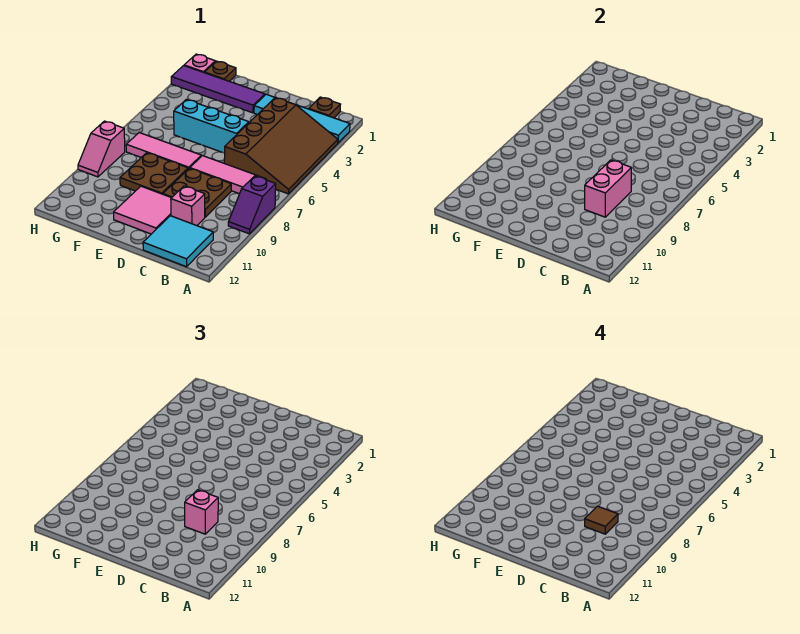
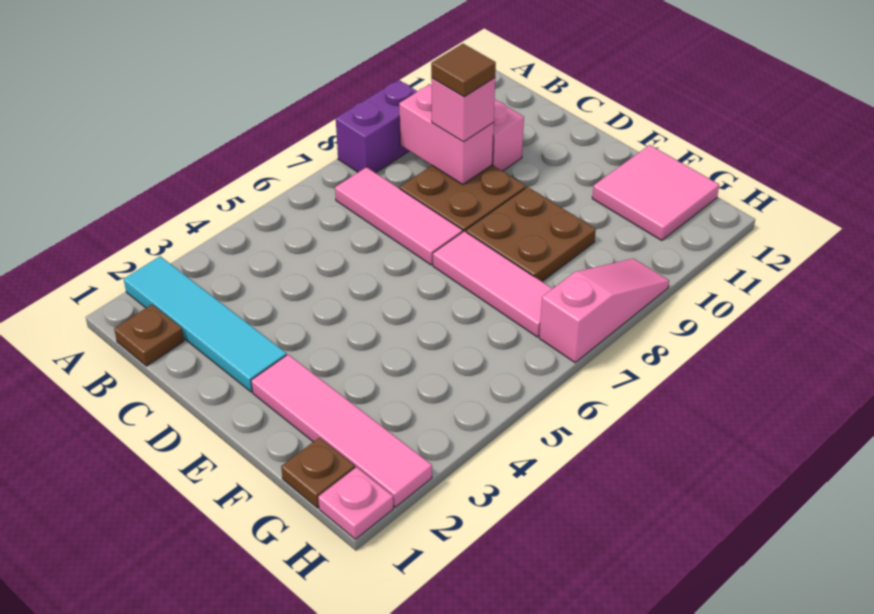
brown slope A3:C6 level 1 top C -> none
purple slope A8:A9 level 1 top 8 -> purple brick A8:A9 level 1
cyan tile B11:C12 level 1 -> none
pink brick C8:C9 level 2 -> pink brick B9:C9 level 2
cyan brick D5:F5 level 1 -> none
pink tile D10:E11 level 1 -> pink tile F11:G12 level 1
purple tile E2:H2 level 1 -> pink tile E2:H2 level 1
pink slope H8:H9 level 1 top 8 -> pink slope H7:H9 level 1 top 7

